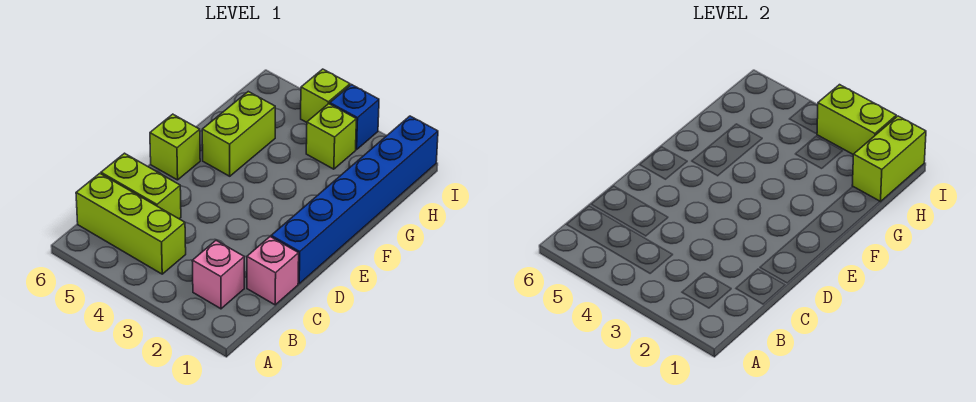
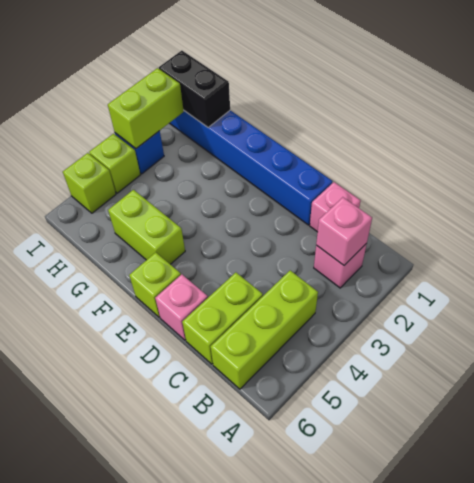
none -> pink brick B2 level 2
none -> pink brick D6 level 1
lime brick H1:I1 level 2 -> black brick H1:I1 level 2
lime brick H3 level 1 -> lime brick I5 level 1

